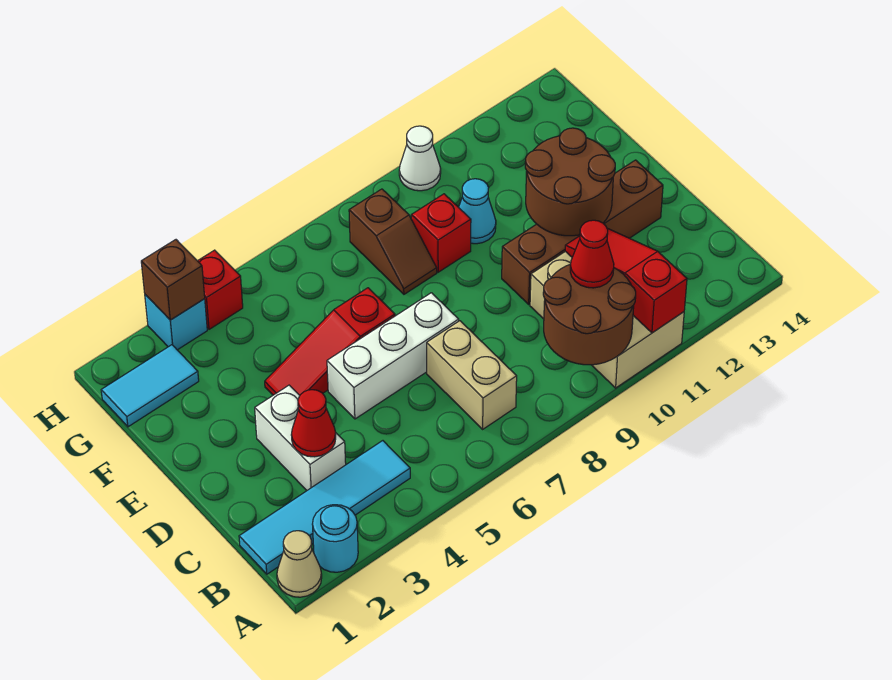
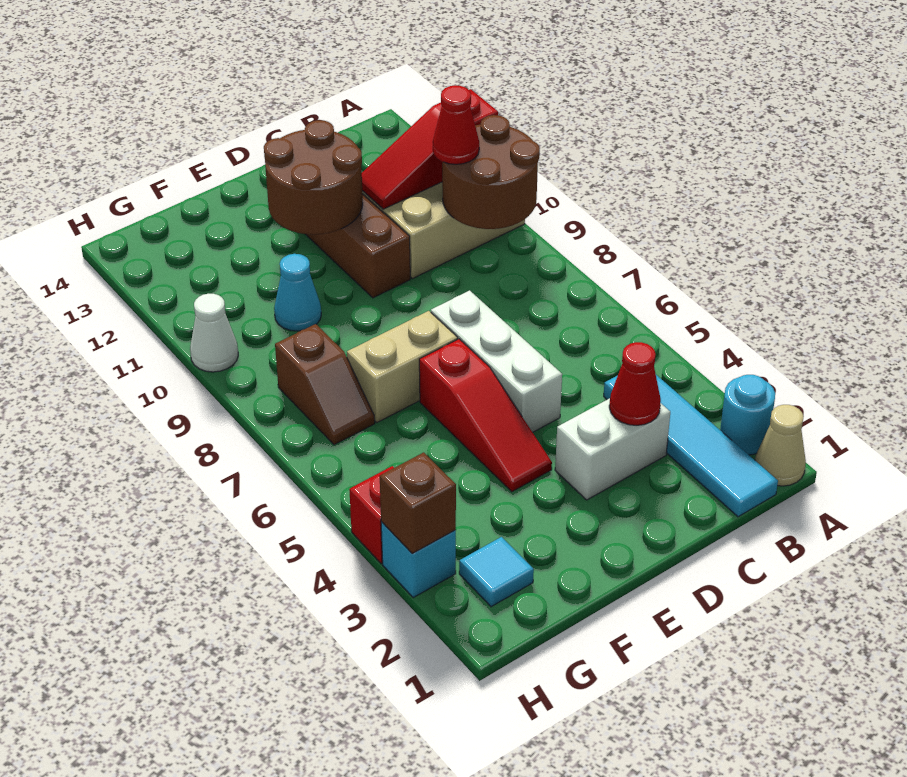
tan brick B7:C7 level 1 -> tan brick E7:F7 level 1
brown slope F8:G8 level 1 top G -> brown slope G7:G8 level 1 top 8
red brick F9 level 1 -> none
cyan tile G1:G2 level 1 -> cyan tile G2 level 1

